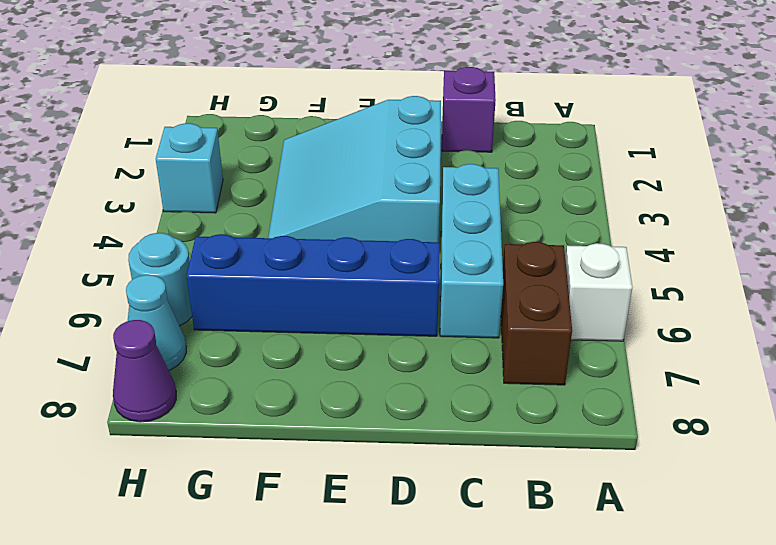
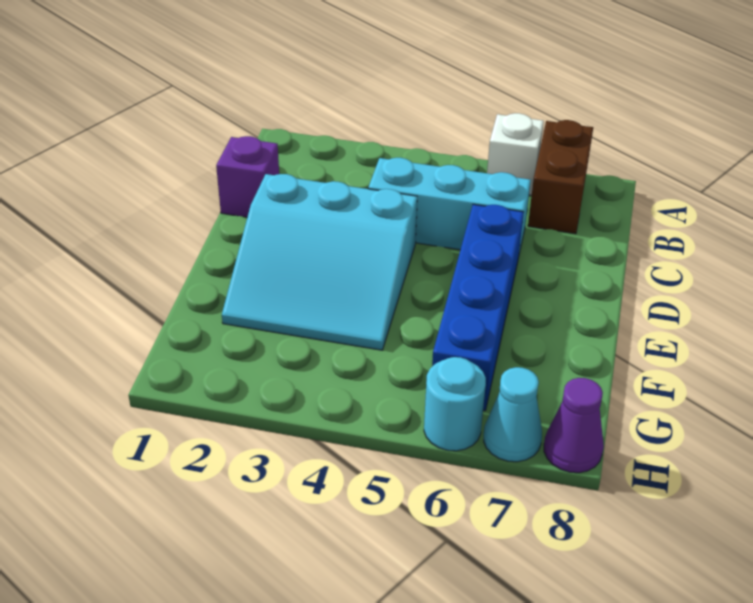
brown brick B6:B7 level 1 -> brown brick A7:B7 level 1
cyan brick H3 level 1 -> none

